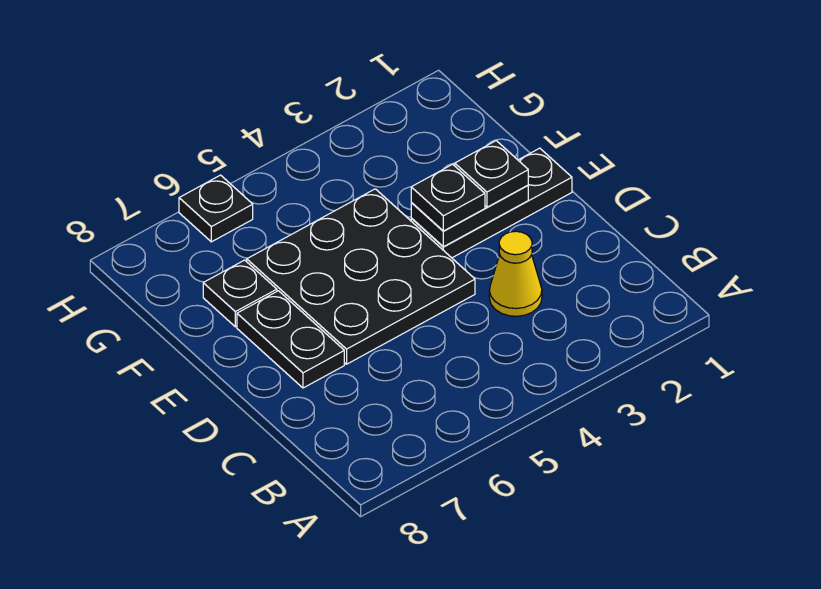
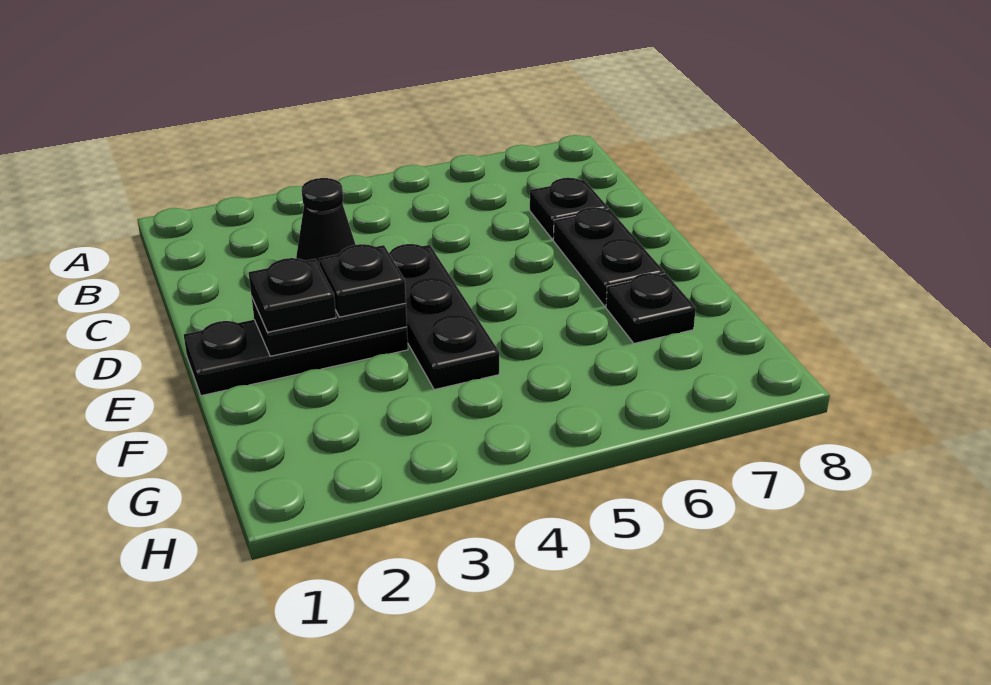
yellow cone C3 level 1 -> black cone C3 level 1
black plate D4:F6 level 1 -> black plate D4:F4 level 1
black plate H6 level 1 -> black plate C7 level 1

